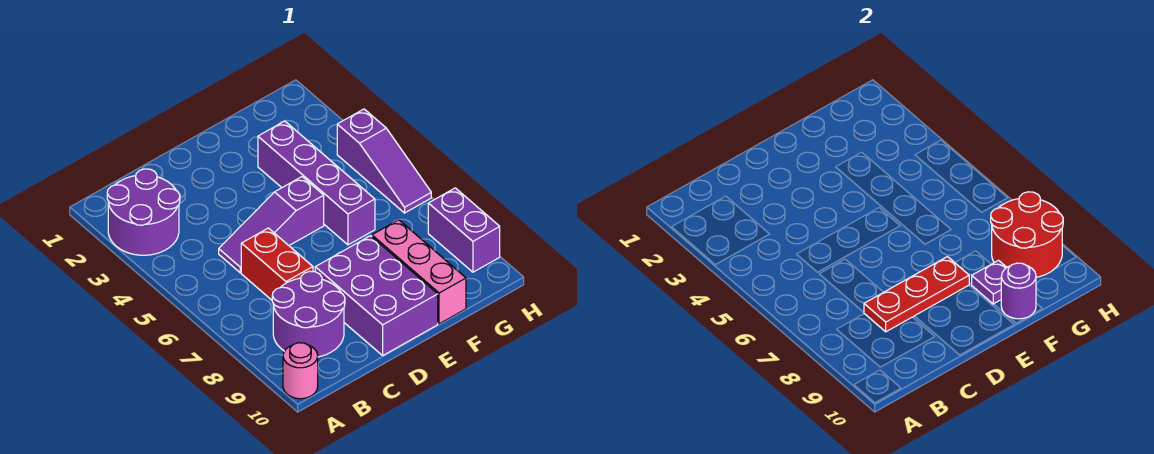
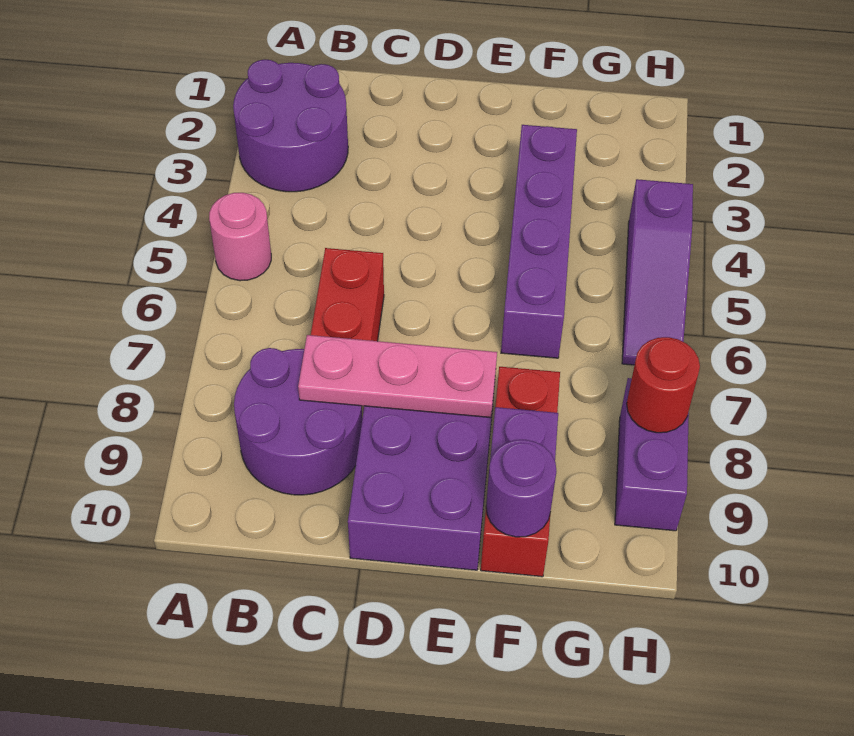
pink round brick A10 level 1 -> pink round brick A5 level 1
purple slope C5:E5 level 1 top E -> none
red plate C8:E8 level 2 -> pink plate C8:E8 level 2
pink brick F8:F10 level 1 -> red brick F8:F10 level 1
red round brick G8:H9 level 2 -> red round brick H8 level 2

